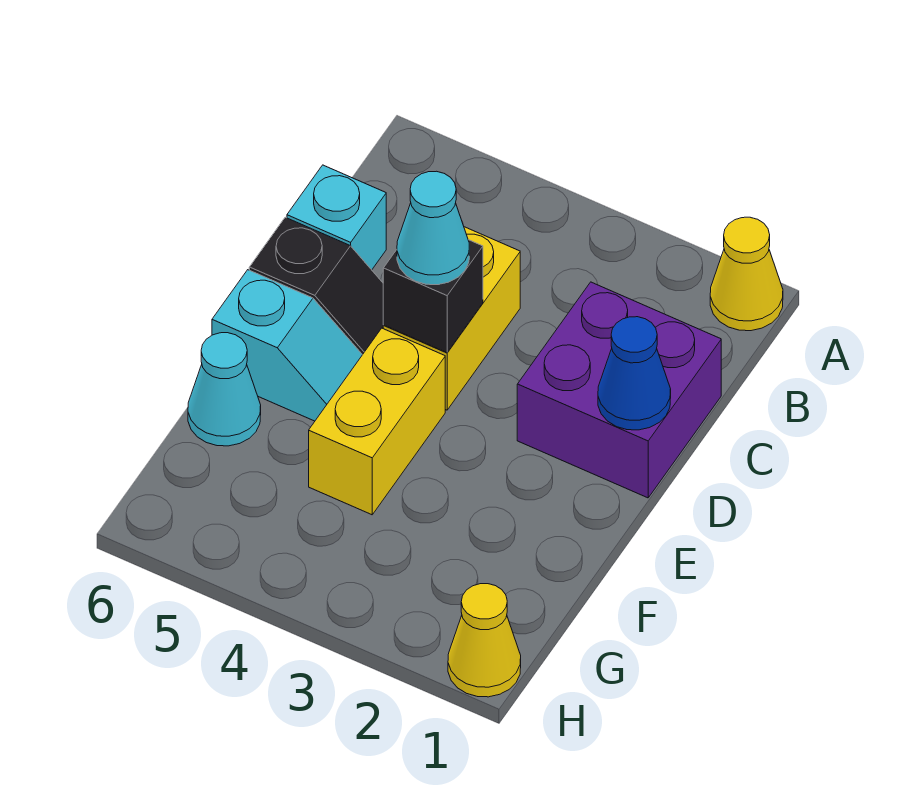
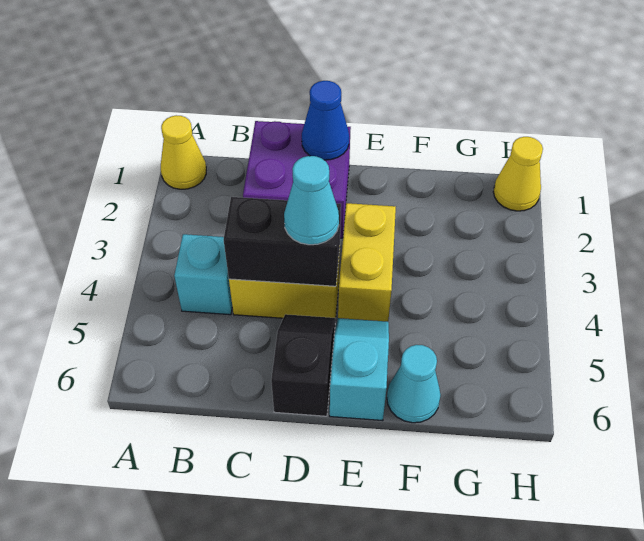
cyan brick C6 level 1 -> cyan brick B4 level 1
black brick D4 level 2 -> black brick C4:D4 level 2
yellow brick E4:F4 level 1 -> yellow brick E3:E4 level 1

